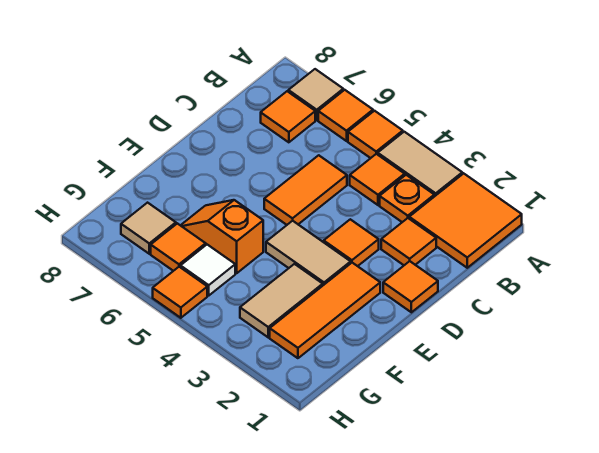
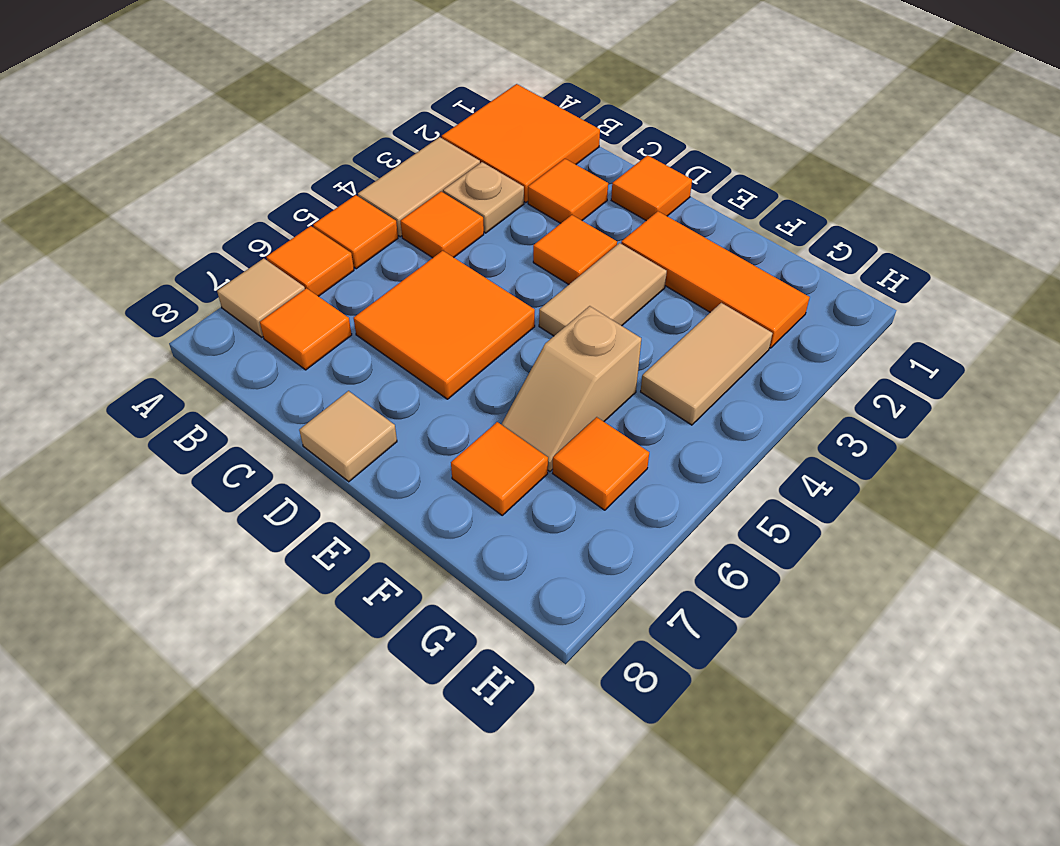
orange plate B3 level 1 -> tan plate B3 level 1
orange tile C5:D5 level 1 -> orange tile C5:D6 level 1
tan tile F3:G3 level 1 -> tan tile G3:G4 level 1
orange slope F5:F6 level 1 top 5 -> tan slope F5:F6 level 1 top 5
white tile G5 level 1 -> none
tan tile G7 level 1 -> tan tile D8 level 1
orange tile H5 level 1 -> orange tile F7 level 1

